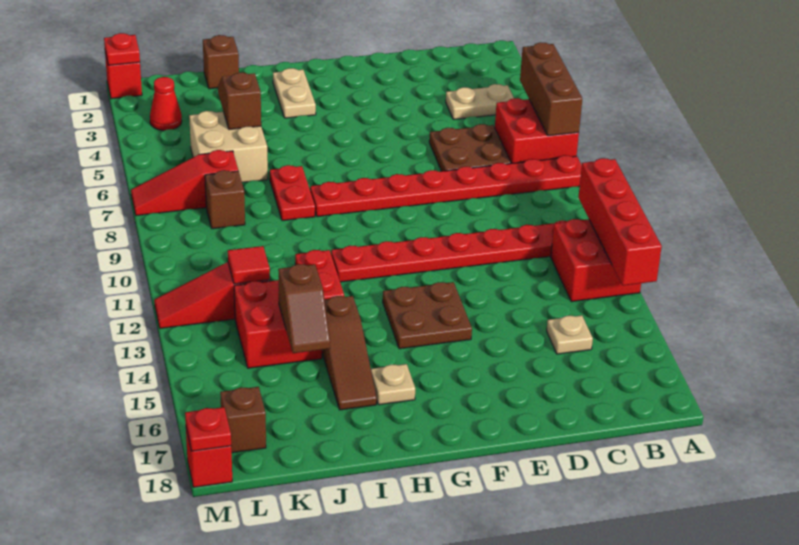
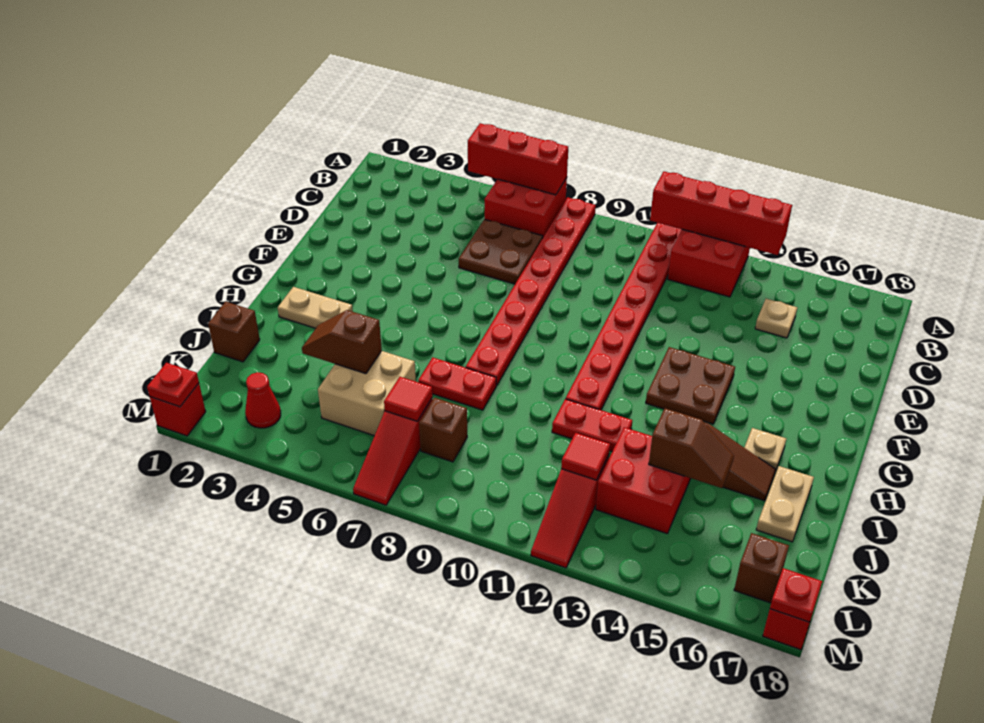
brown brick A5:A7 level 2 -> red brick A5:A7 level 2
tan plate B4:C4 level 1 -> tan plate I17:J17 level 1
none -> red tile K7 level 2

